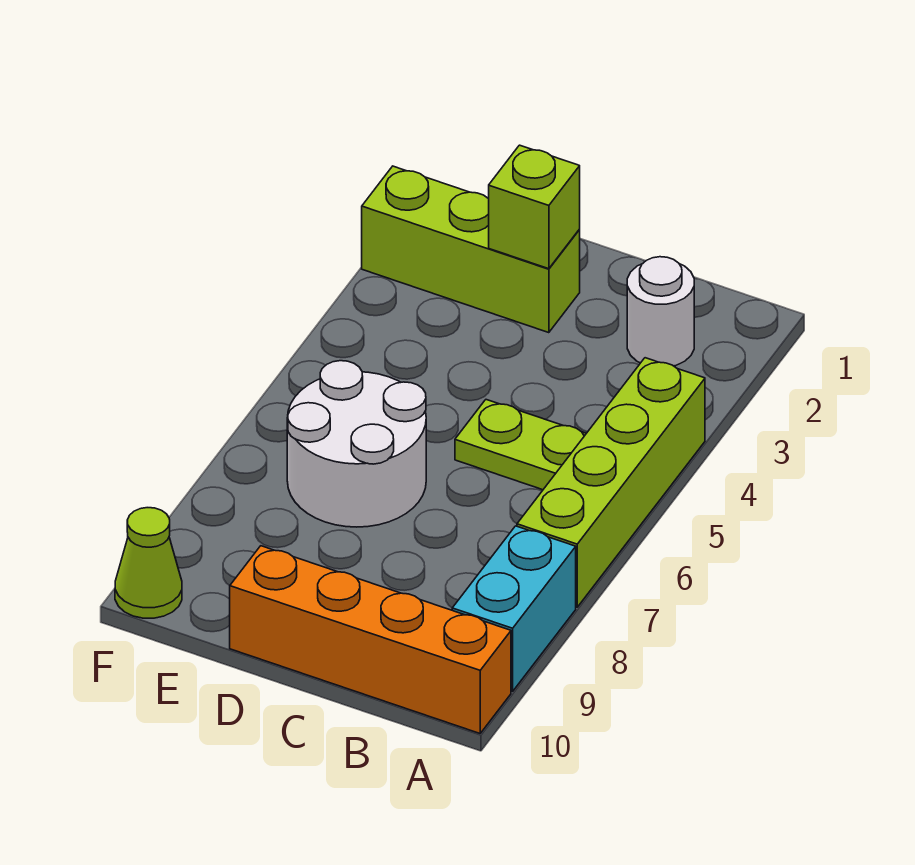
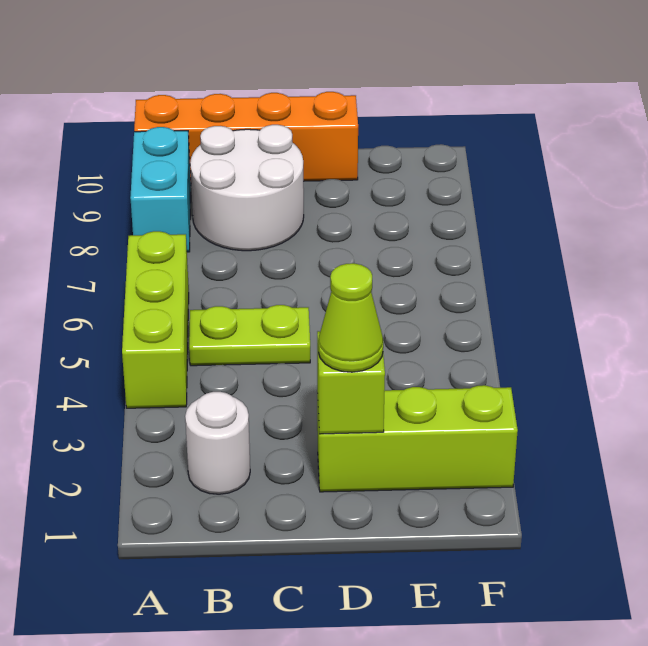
lime brick A4:A7 level 1 -> lime brick A4:A6 level 1
white round brick D6:E7 level 1 -> white round brick B8:C9 level 1
lime cone F10 level 1 -> lime cone D2 level 3

